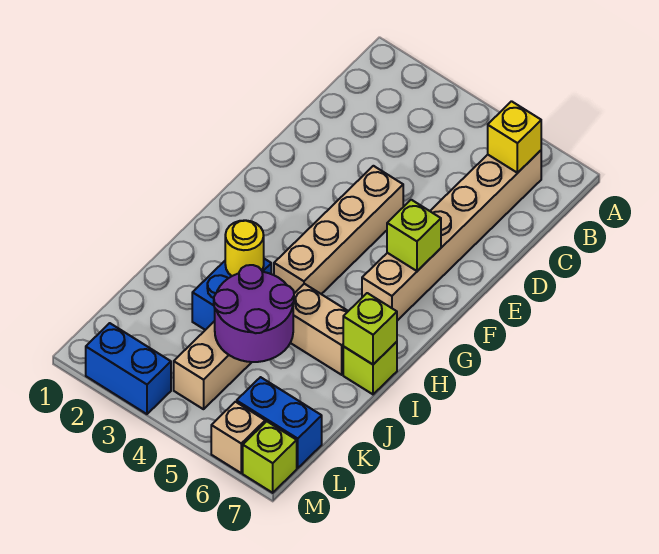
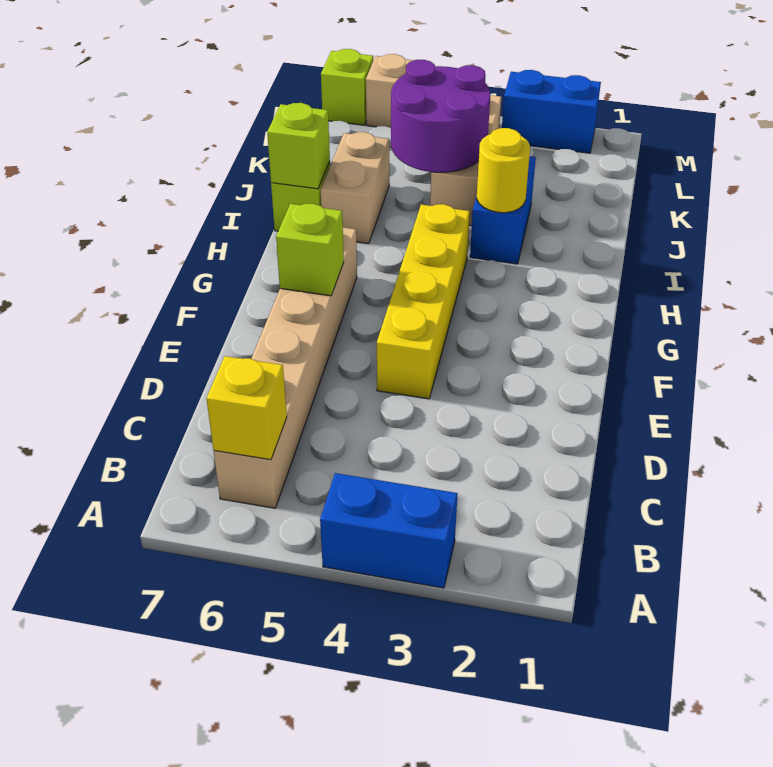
tan brick E4:H4 level 1 -> yellow brick E4:H4 level 1
tan brick I5:I6 level 1 -> tan brick I6:J6 level 1
blue brick L6:L7 level 1 -> blue brick A3:A4 level 1

